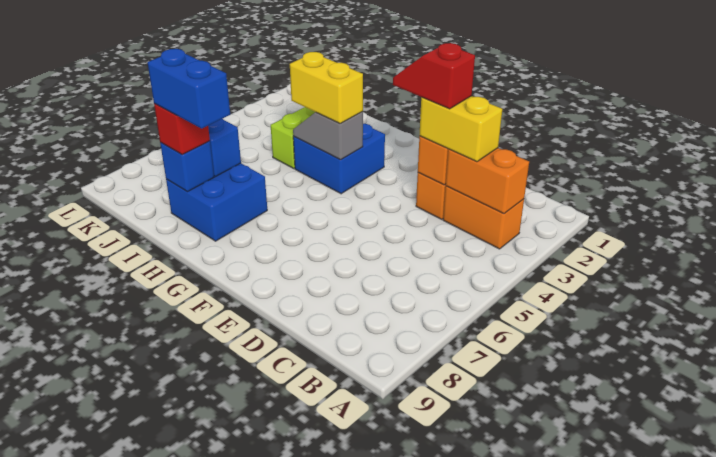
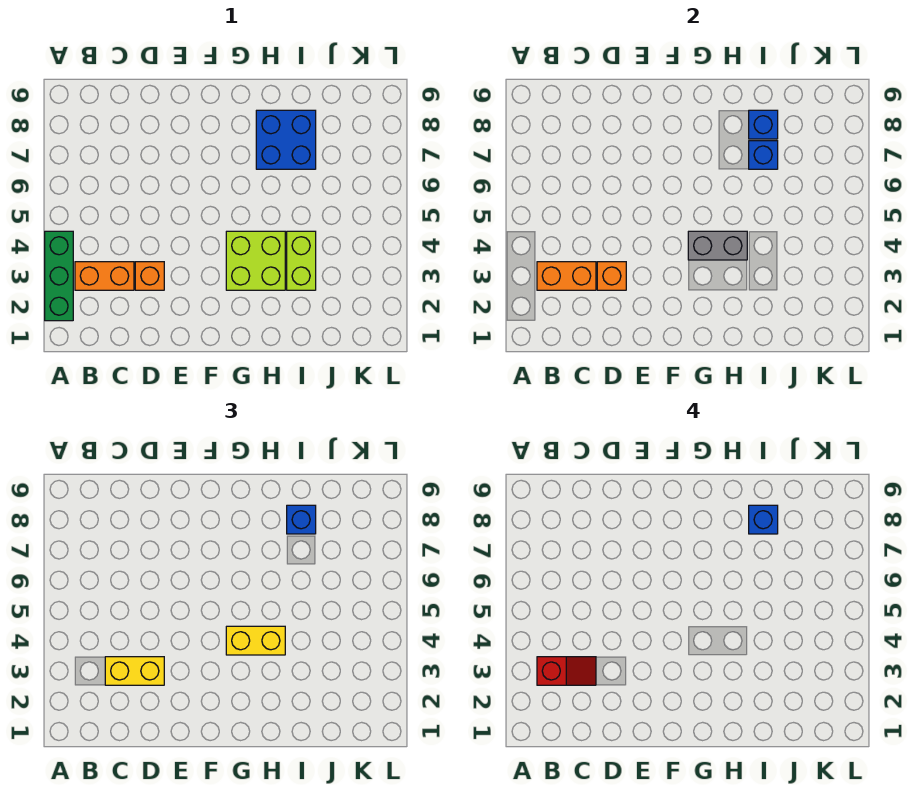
none -> green brick A2:A4 level 1
red slope D3:E3 level 4 top D -> red slope B3:C3 level 4 top B
blue brick G3:H4 level 1 -> lime brick G3:H4 level 1
grey slope G4:H4 level 2 top G -> grey brick G4:H4 level 2
blue brick H8:I8 level 4 -> blue brick I8 level 4
red brick I8 level 3 -> blue brick I8 level 3

